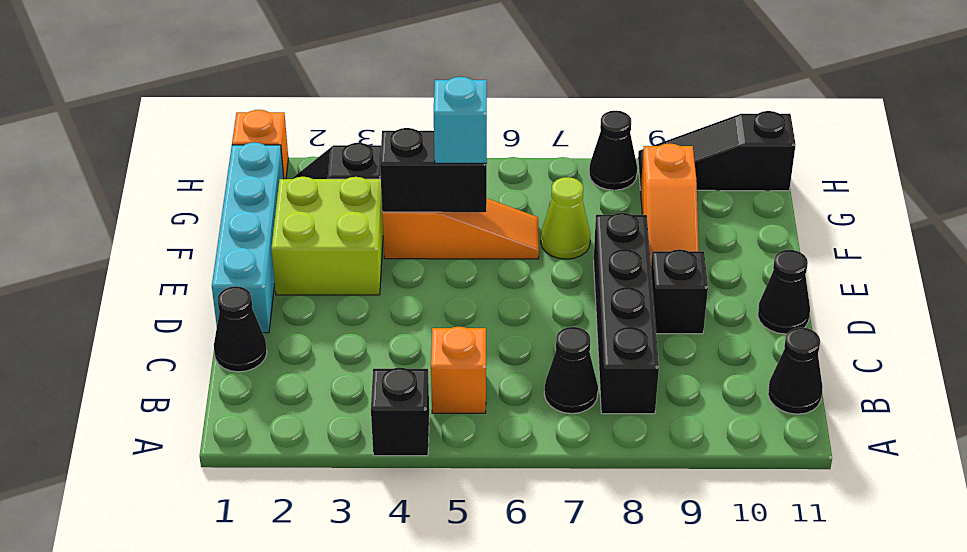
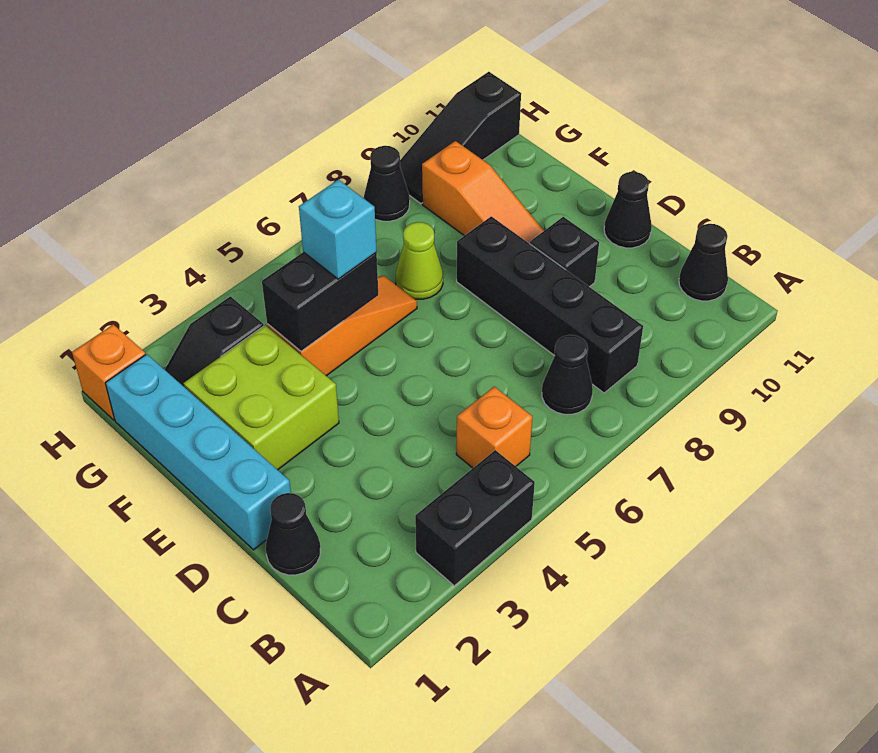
black brick A4 level 1 -> black brick A3:A4 level 1

